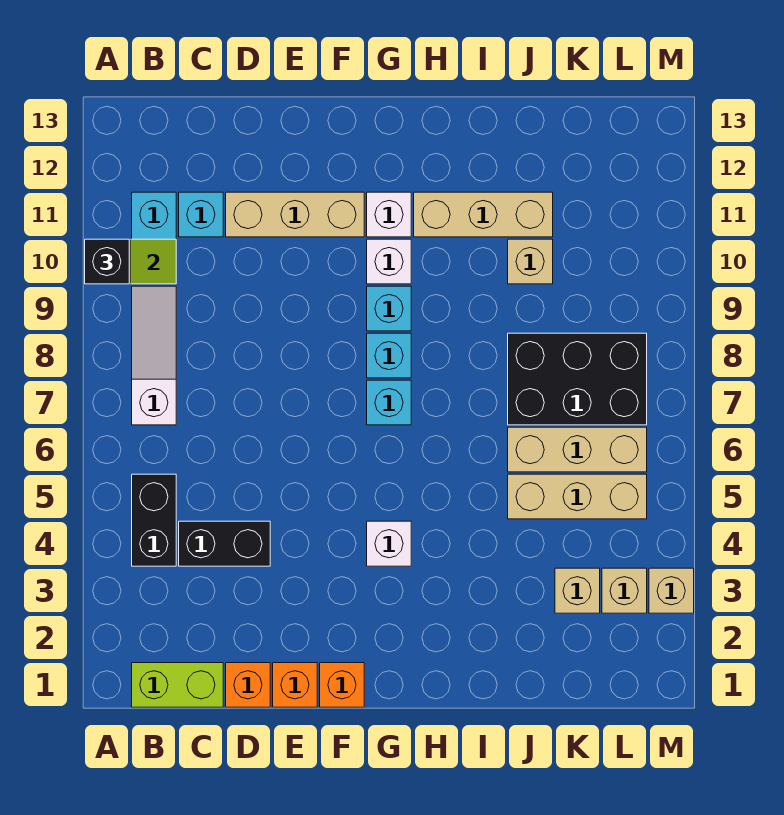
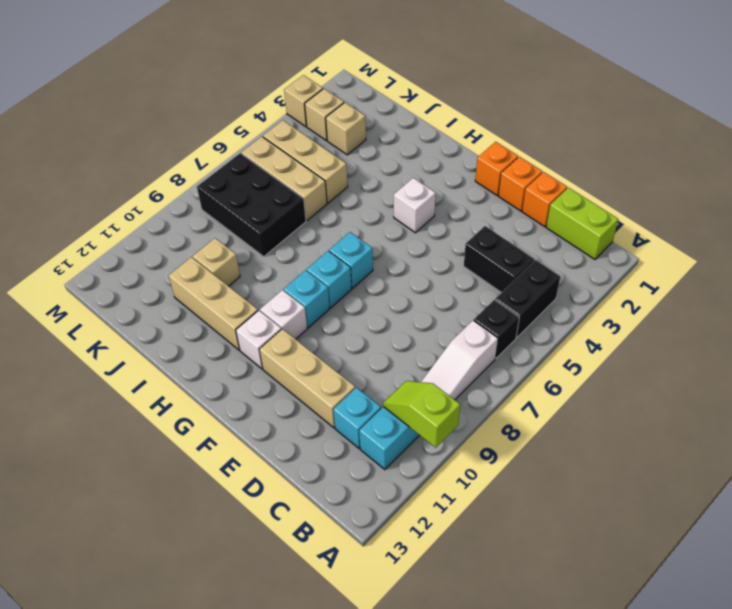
black brick A10 level 3 -> black brick B6 level 1

